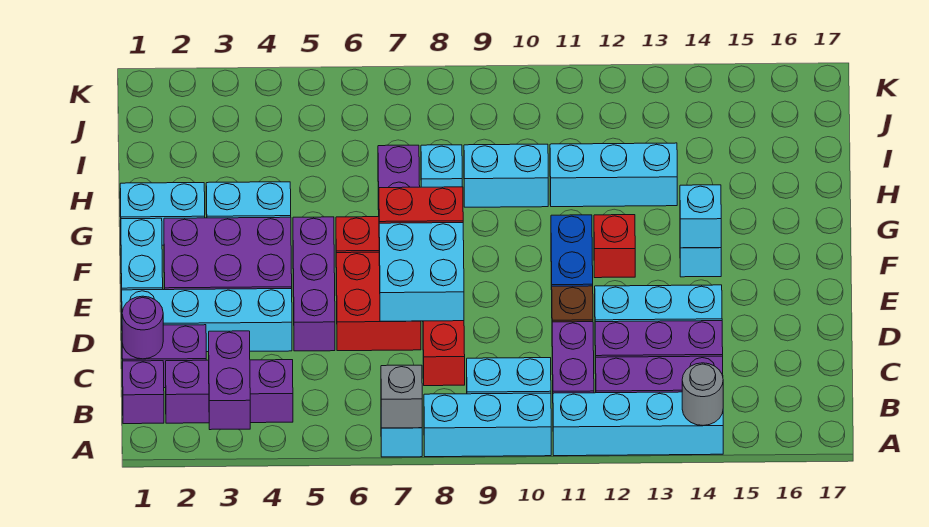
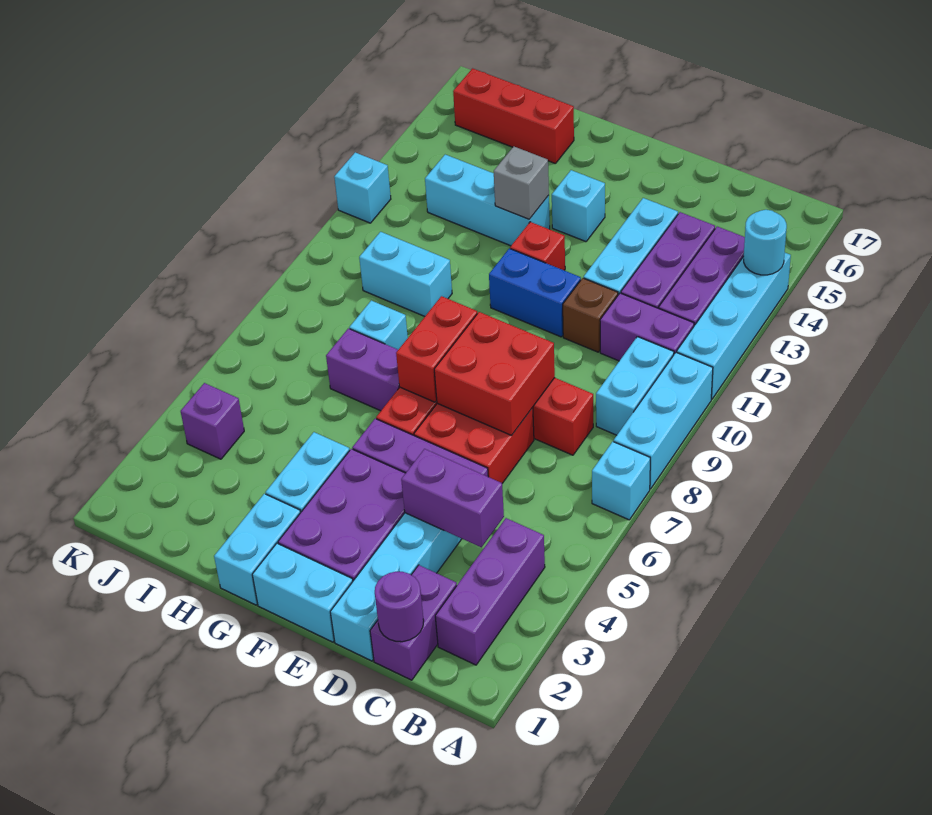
purple brick A3:B3 level 2 -> purple brick C4:D4 level 2
grey brick A7 level 2 -> grey brick G13 level 2
grey round brick A14 level 2 -> cyan round brick A14 level 2
purple brick B1 level 1 -> purple brick J4 level 1
cyan brick D7:E8 level 2 -> red brick D7:E8 level 2
cyan brick F14 level 2 -> cyan brick K12 level 1
cyan brick H9:H10 level 1 -> cyan brick H10:I10 level 1
cyan brick H11:H13 level 1 -> cyan brick G13:I13 level 1
none -> red brick H16:J16 level 1

